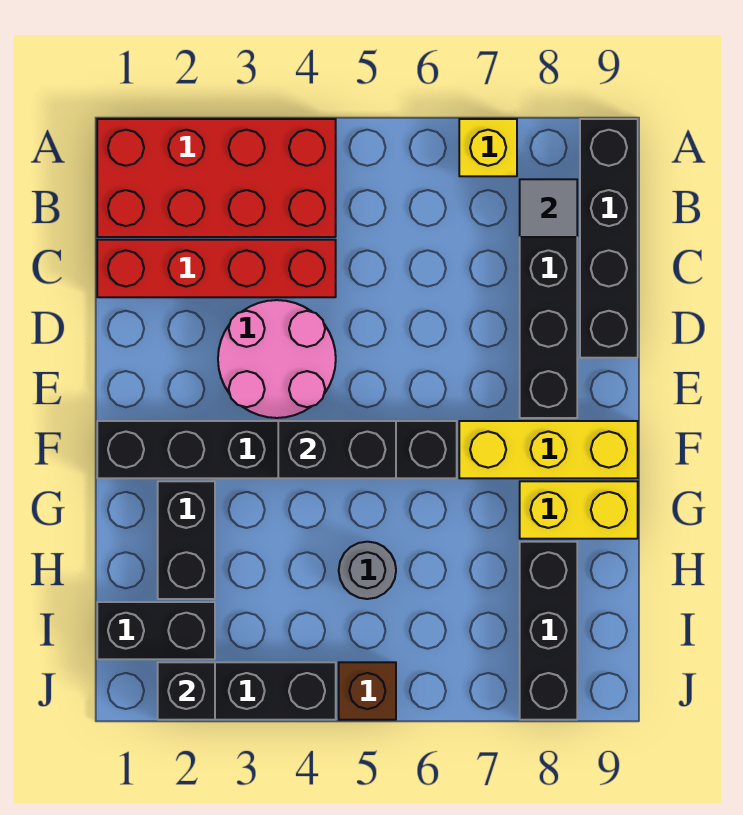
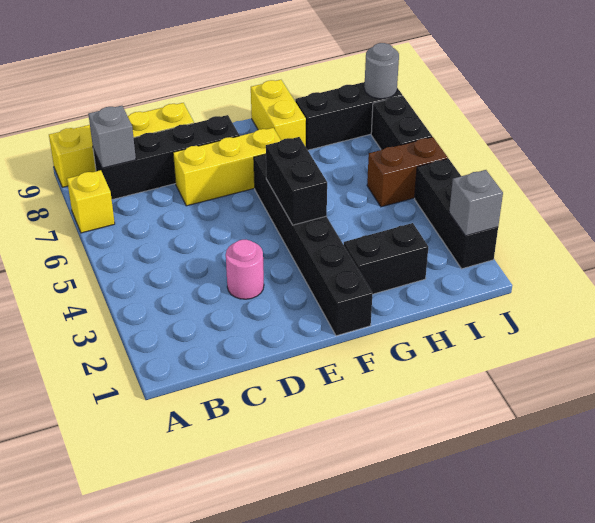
red brick A1:B4 level 1 -> none
black brick A9:D9 level 1 -> yellow brick A9:D9 level 1
grey tile B8 level 2 -> grey brick B8 level 2
red brick C1:C4 level 1 -> none
pink round brick D3:E4 level 1 -> pink round brick D3 level 1
yellow brick F7:F9 level 1 -> yellow brick D7:F7 level 1
grey round brick H5 level 1 -> grey round brick J8 level 2
black brick I1:I2 level 1 -> black brick J6:J7 level 1
black brick J2 level 2 -> grey brick J2 level 2
brown brick J5 level 1 -> brown brick I5:J5 level 1

